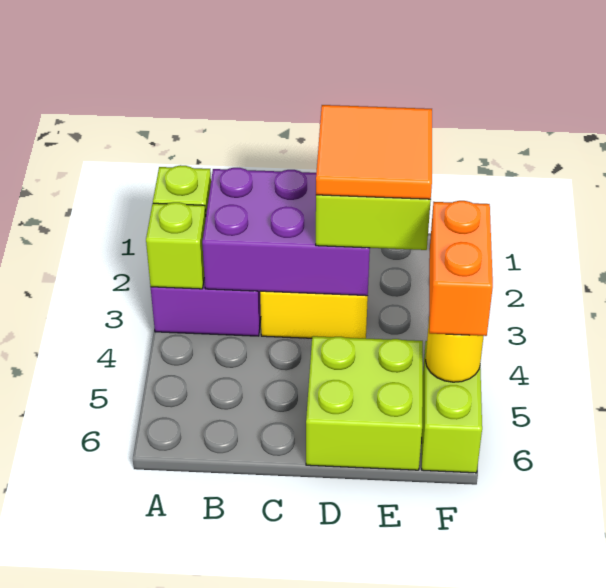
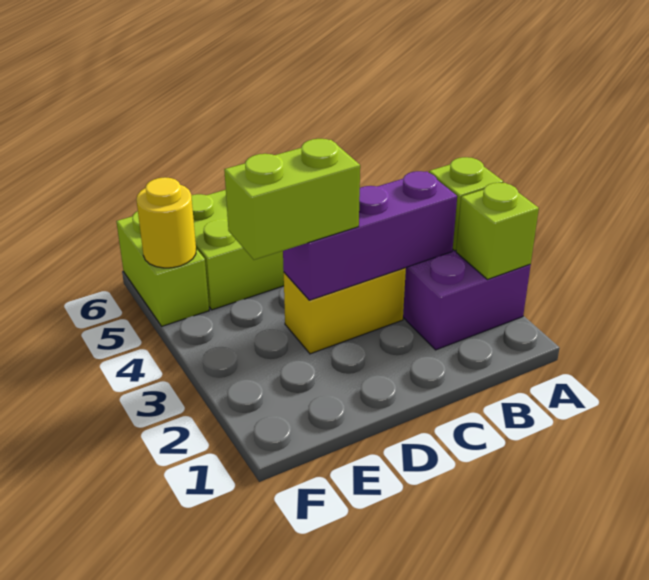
purple brick B2:D3 level 2 -> purple brick B3:D3 level 2
orange tile D2:E3 level 4 -> none
orange brick F4:F5 level 3 -> none

